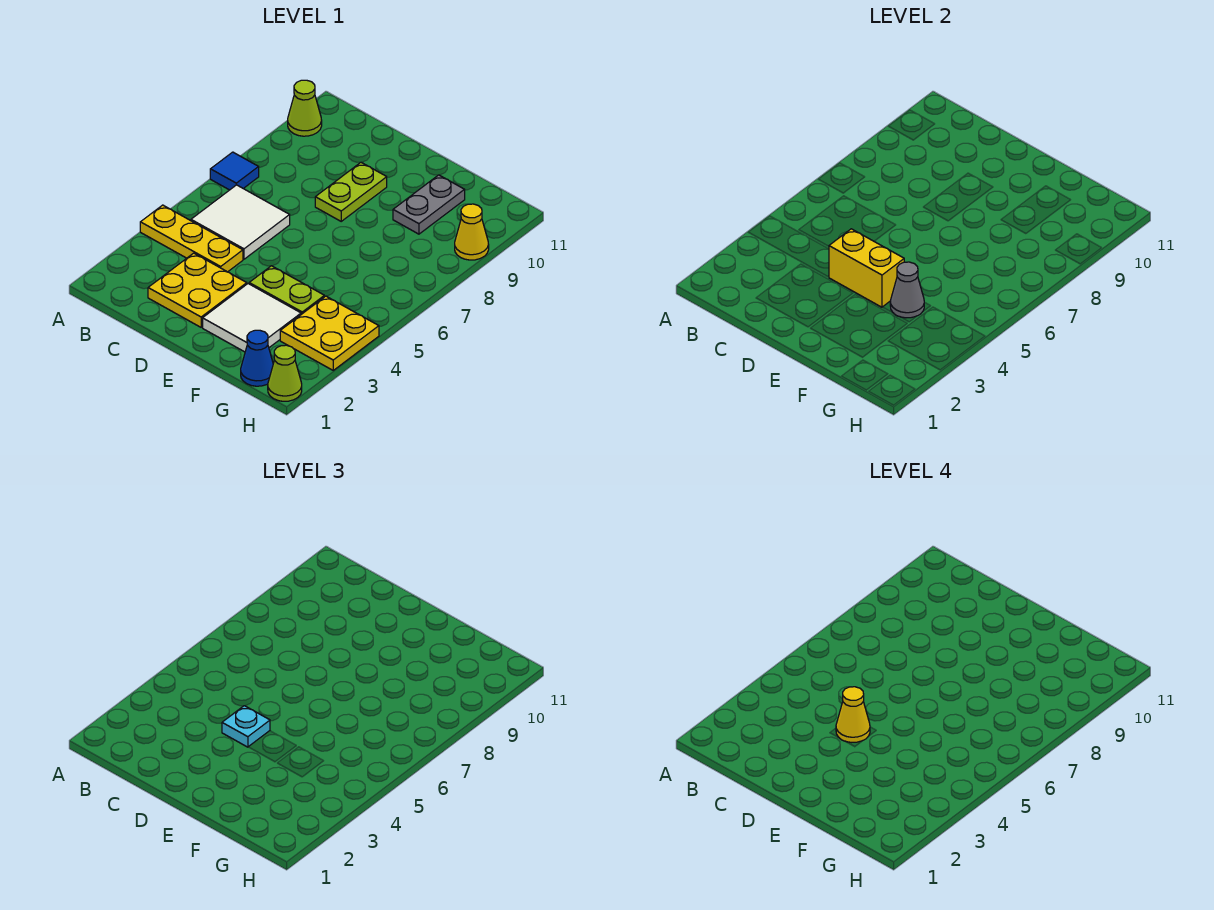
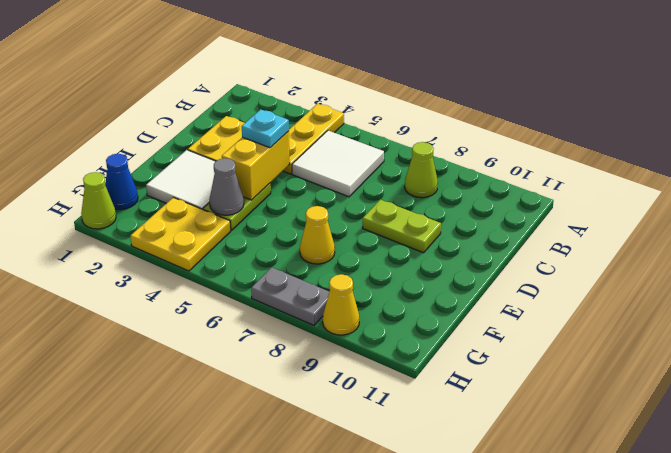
blue tile A7 level 1 -> none
lime cone A10 level 1 -> lime cone B8 level 1
yellow cone D4 level 4 -> yellow cone F7 level 1
grey plate F9:F10 level 1 -> grey plate H7:H8 level 1

